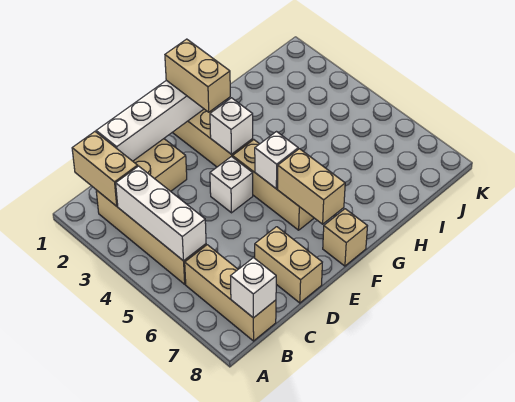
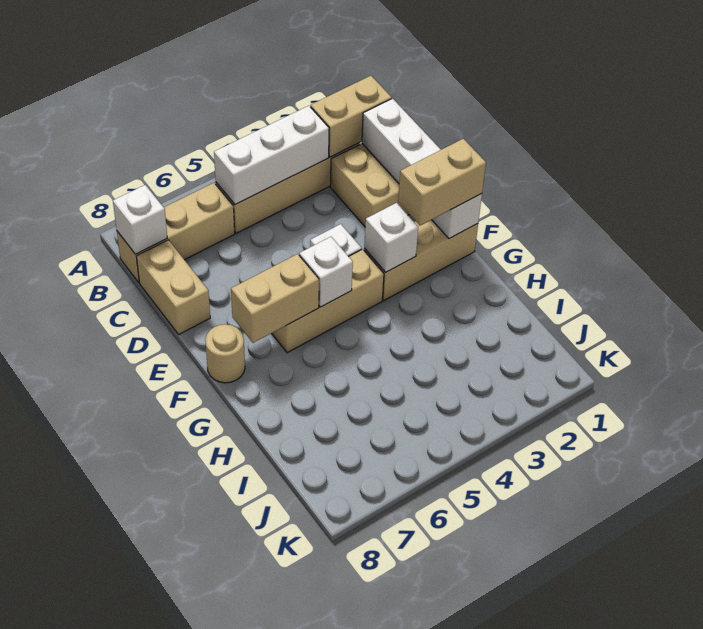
tan brick D7:D8 level 1 -> tan brick C8:D8 level 1
tan brick F8 level 1 -> tan round brick F8 level 1

